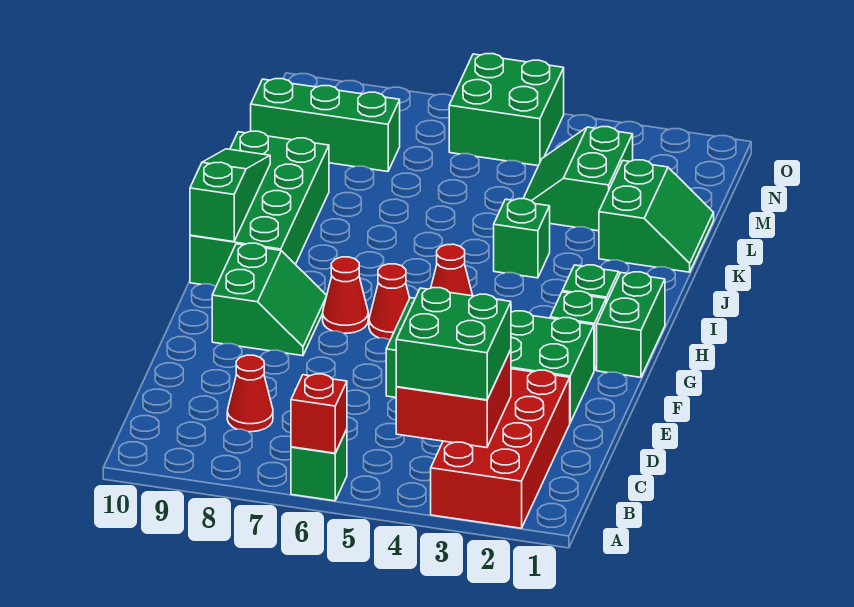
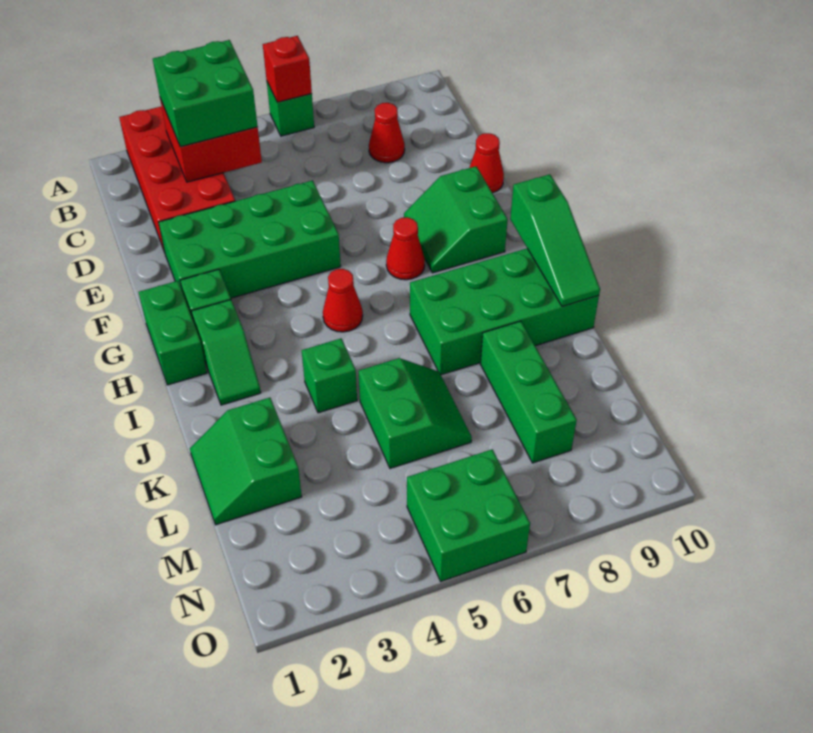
red cone G6 level 1 -> red cone E10 level 1
green brick H9:K10 level 1 -> green brick I7:J10 level 1
green slope L3:M4 level 1 top 3 -> green slope K5:L6 level 1 top 5
green brick M8:M10 level 1 -> green brick K8:M8 level 1

